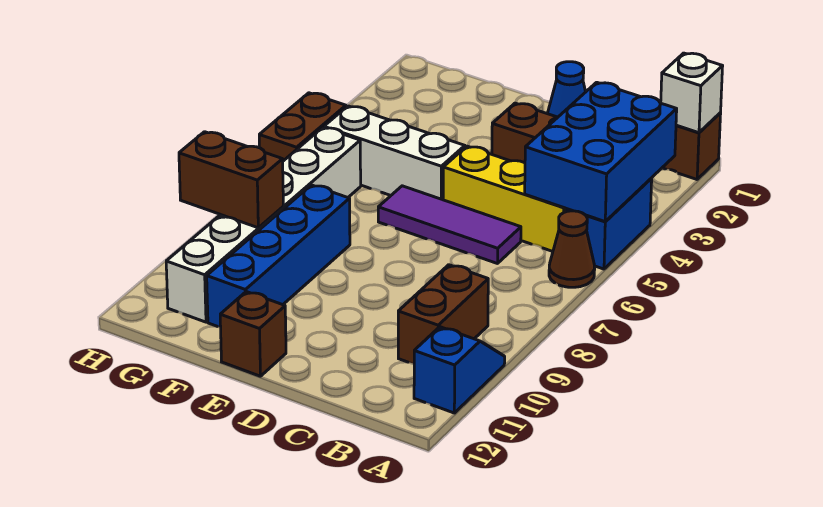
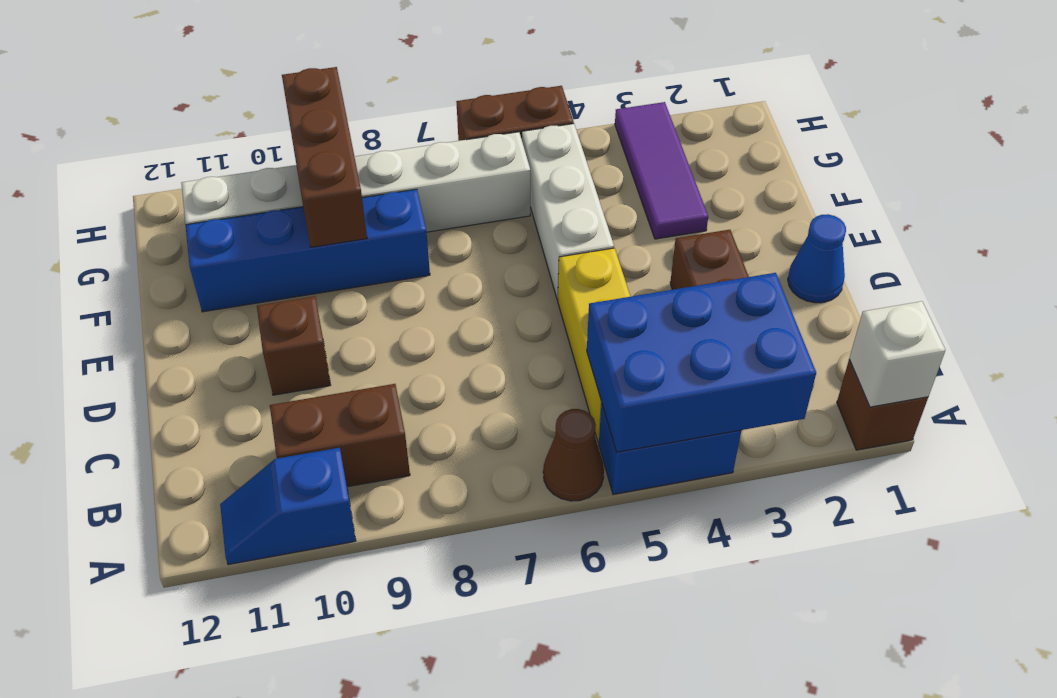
blue slope A10:A11 level 1 top 11 -> blue slope A10:A11 level 1 top 10
purple tile C6:E6 level 1 -> purple tile F3:H3 level 1
brown brick E12 level 1 -> brown brick D10 level 1
brown brick G9:H9 level 2 -> brown brick F9:H9 level 2

